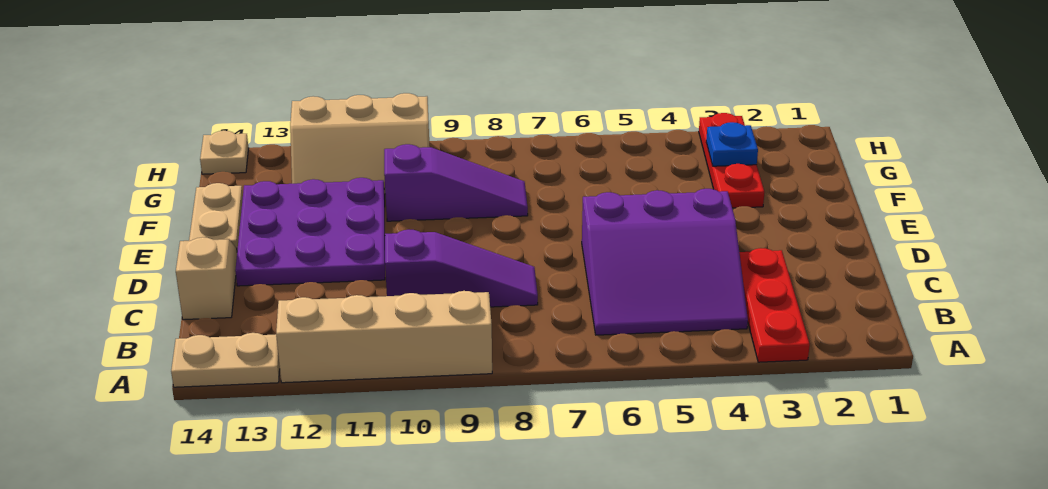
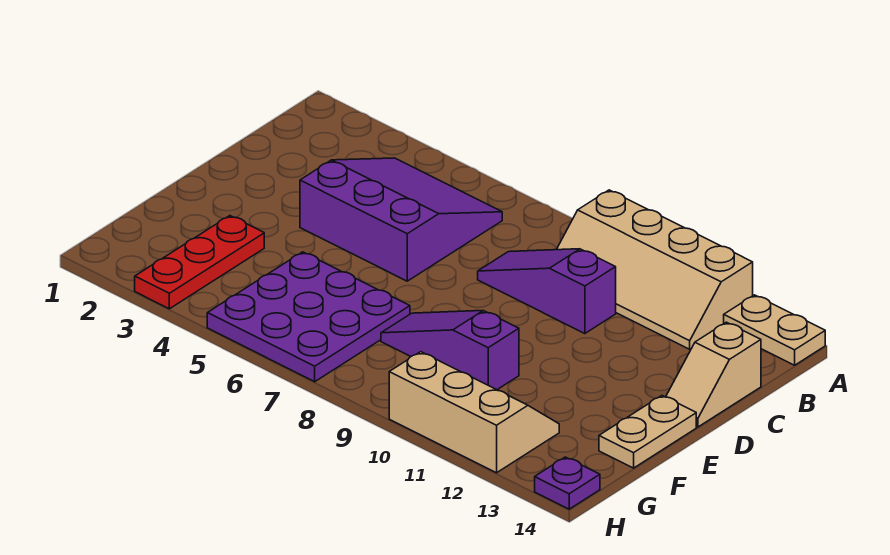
red plate A3:C3 level 1 -> none
purple plate D11:F13 level 1 -> purple plate F5:H7 level 1
blue plate G3 level 2 -> none
tan plate H14 level 1 -> purple plate H14 level 1

